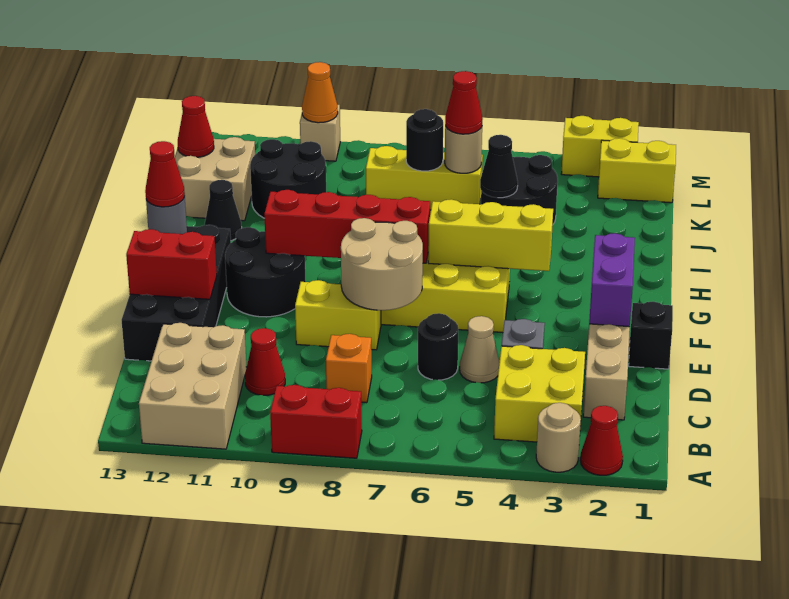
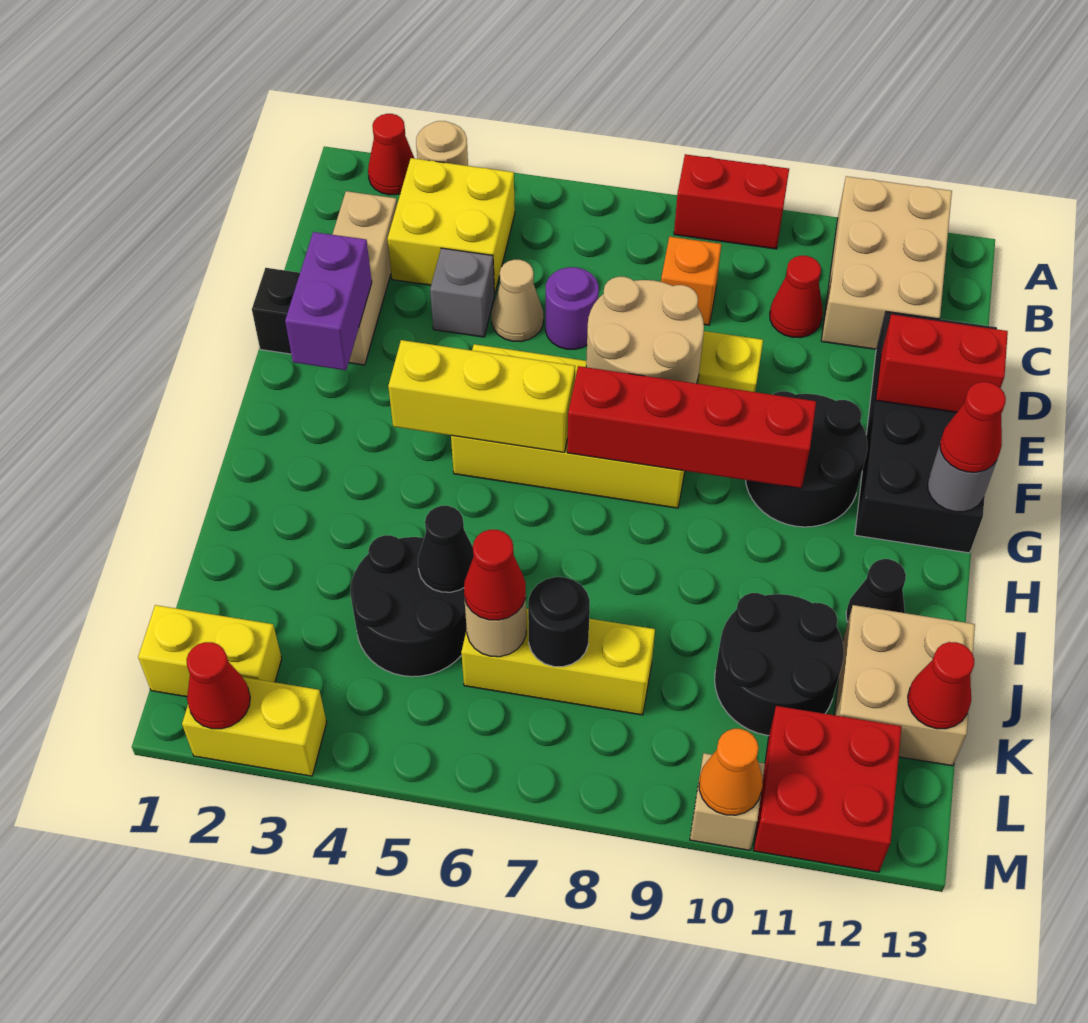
black round brick D6 level 1 -> purple round brick D6 level 1
none -> red brick L11:M12 level 1
none -> red cone M2 level 2

